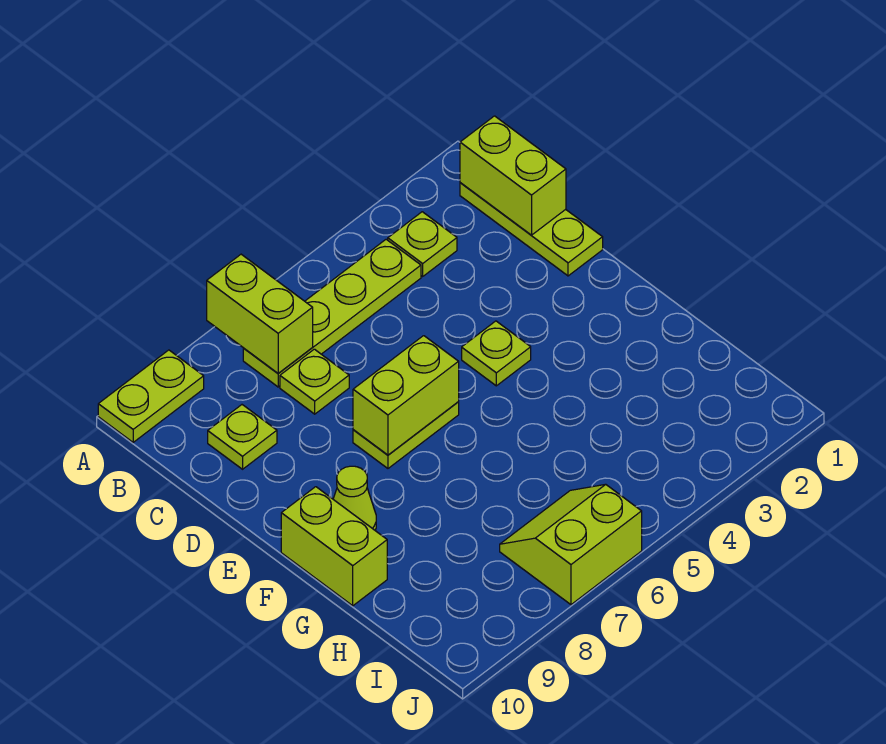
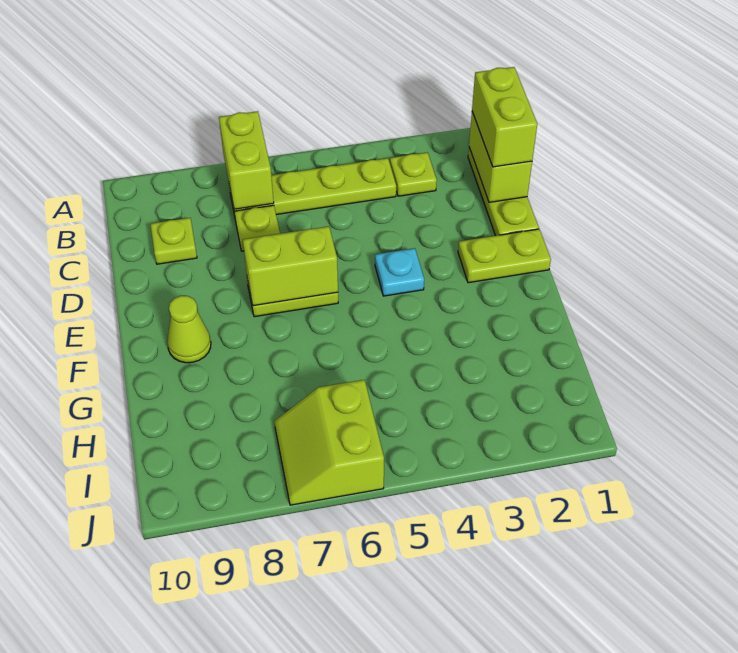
lime plate A9:A10 level 1 -> lime plate E1:E2 level 1
lime plate E4 level 1 -> cyan plate E4 level 1
lime brick F10:G10 level 1 -> lime brick B1:C1 level 3
lime slope I6:J7 level 1 top J -> lime slope I6:J7 level 1 top 6

